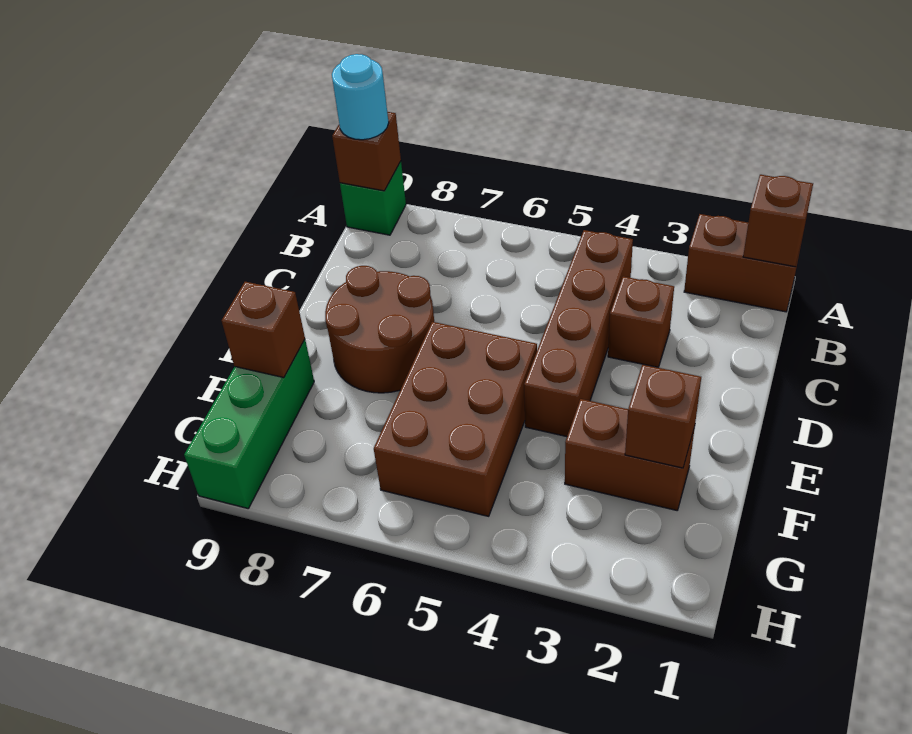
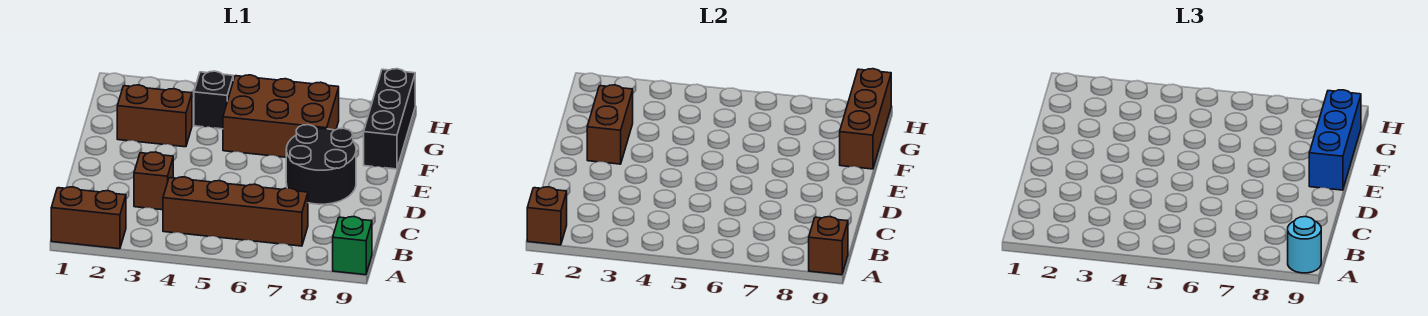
brown brick B4:E4 level 1 -> brown brick B4:B7 level 1
brown round brick D7:E8 level 1 -> black round brick D7:E8 level 1
brown brick E5:G6 level 1 -> brown brick F5:G7 level 1
none -> blue brick E9:G9 level 3
brown brick F2 level 2 -> brown brick E2:F2 level 2
green brick F9:H9 level 1 -> black brick F9:H9 level 1
brown brick F9 level 2 -> brown brick F9:H9 level 2
none -> black brick G4 level 1

